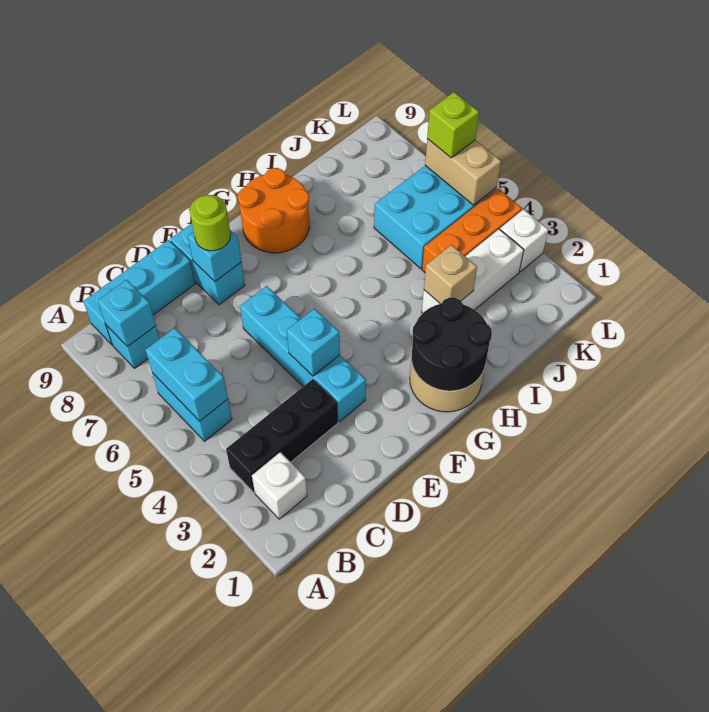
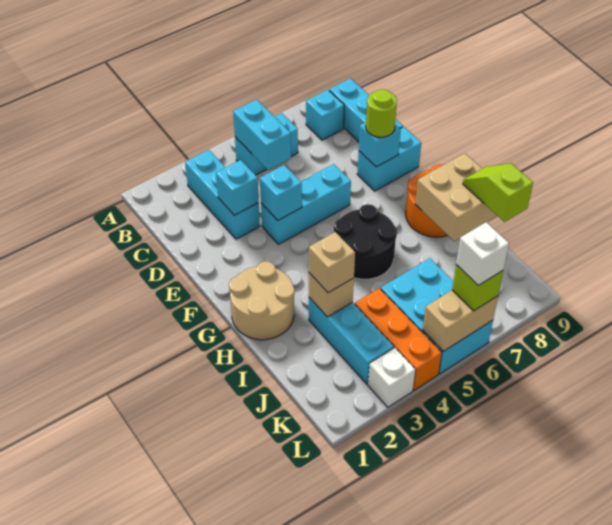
white brick B2 level 1 -> white brick L6 level 4
black brick B3:D3 level 1 -> cyan brick B3:D3 level 1
cyan brick B5:B6 level 2 -> cyan brick B5:C5 level 2
cyan brick B8 level 2 -> cyan brick D3 level 2
cyan brick E3:E6 level 1 -> cyan brick E4:E6 level 1
black round brick G1:H2 level 2 -> black round brick G5:H6 level 1
none -> tan brick H8:I9 level 2
white brick I3:K3 level 1 -> cyan brick I3:K3 level 1
none -> tan brick I3 level 3
none -> lime slope I9:J9 level 3 top J

